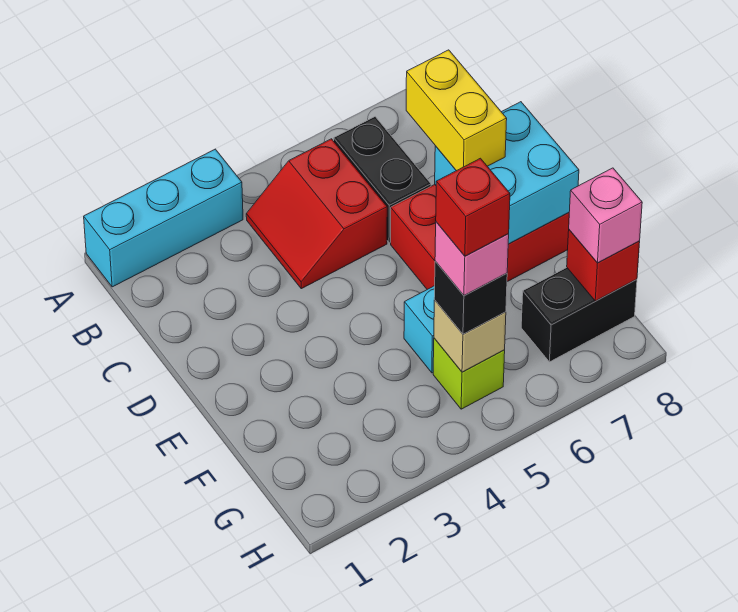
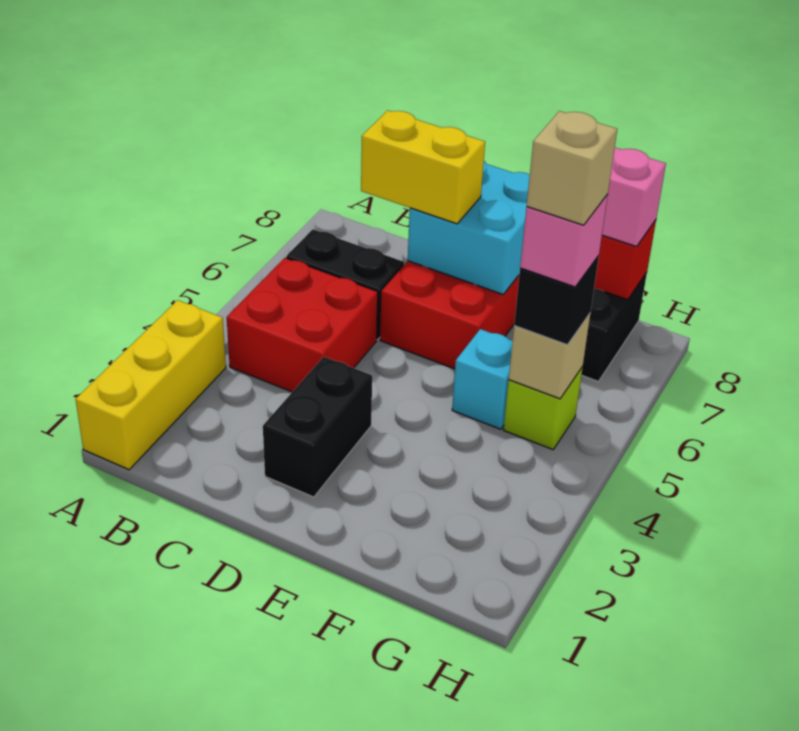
cyan brick A1:A3 level 1 -> yellow brick A1:A3 level 1
red slope B4:C5 level 1 top 5 -> red brick B4:C5 level 1
none -> black brick D2:D3 level 1
red brick G5 level 5 -> tan brick G5 level 5

